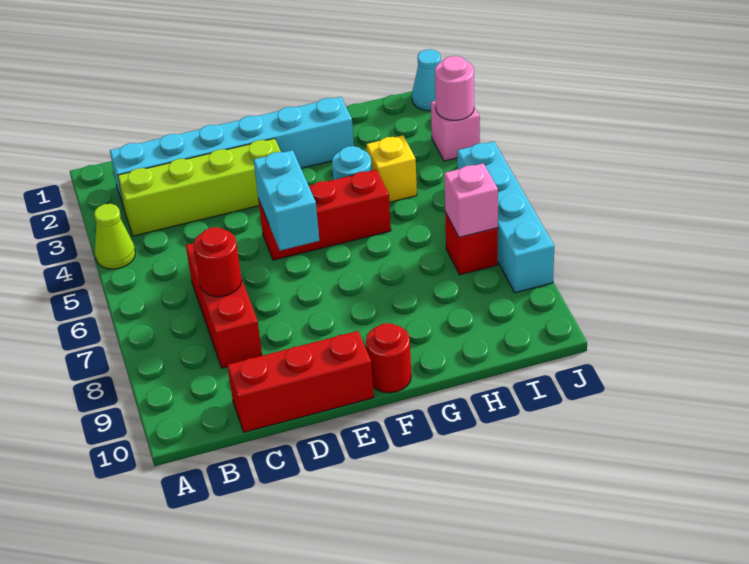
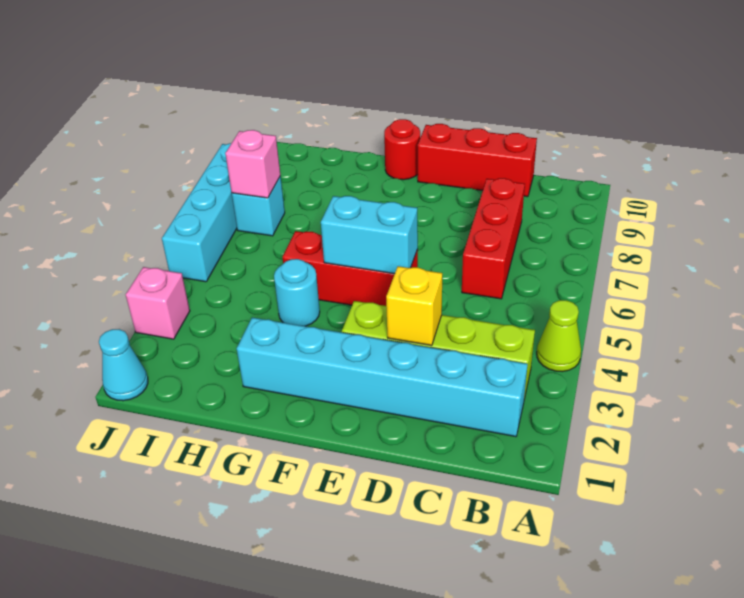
red round brick C7 level 2 -> none
cyan brick E5:E6 level 2 -> cyan brick E5:F5 level 2
yellow brick H4 level 1 -> yellow brick D3 level 2
red brick I7 level 1 -> cyan brick I7 level 1
pink round brick J3 level 2 -> none

